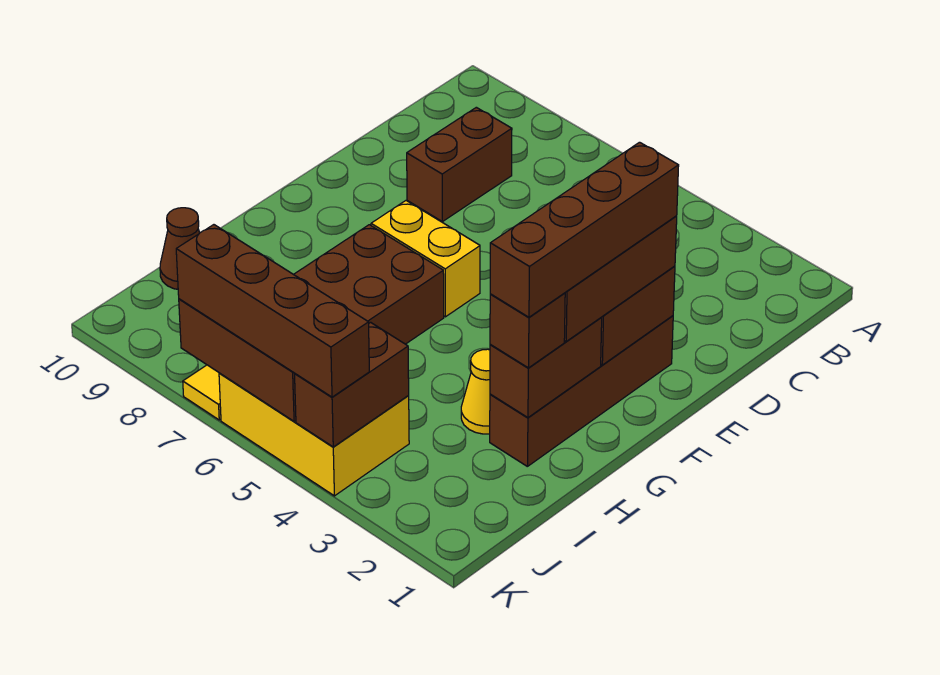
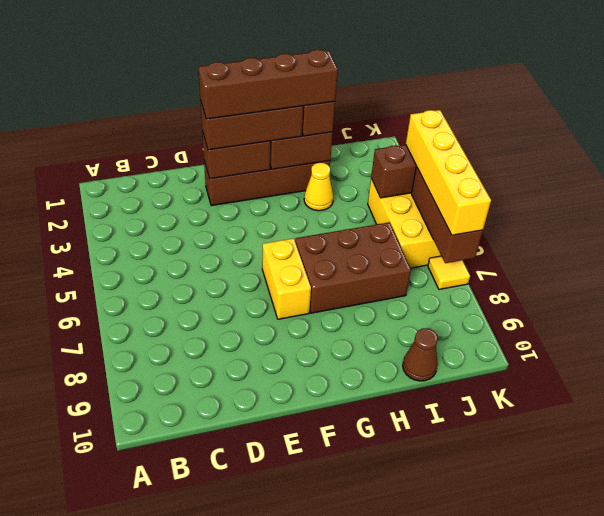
brown brick C8:D8 level 1 -> none
brown brick K4:K7 level 3 -> yellow brick K4:K7 level 3

